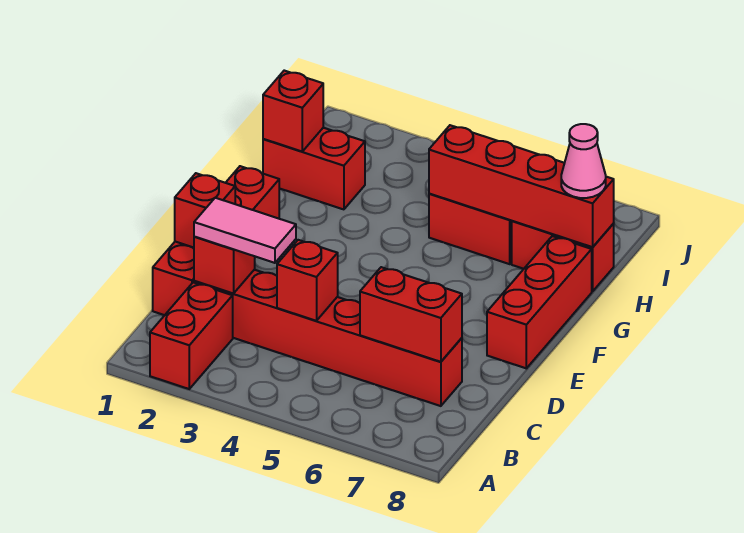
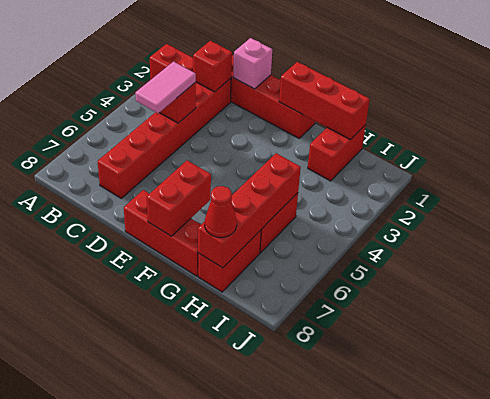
pink tile C2:C3 level 3 -> pink tile C4:C5 level 3
red brick C6:C7 level 2 -> red brick F7:F8 level 2
red brick D1 level 2 -> pink brick D1 level 2
red brick H1 level 2 -> red brick F1:H1 level 2
pink cone H8 level 3 -> red cone H8 level 3

